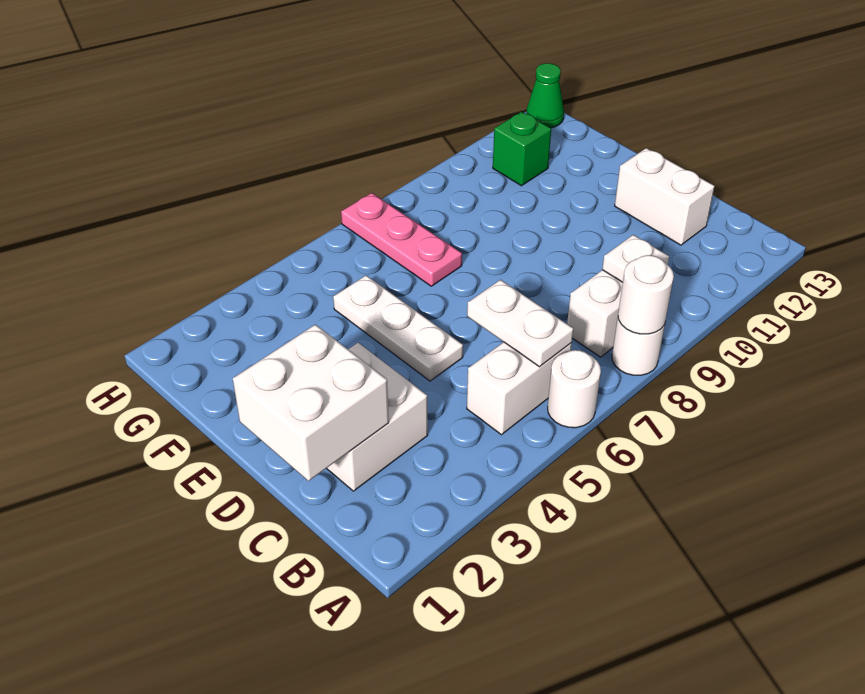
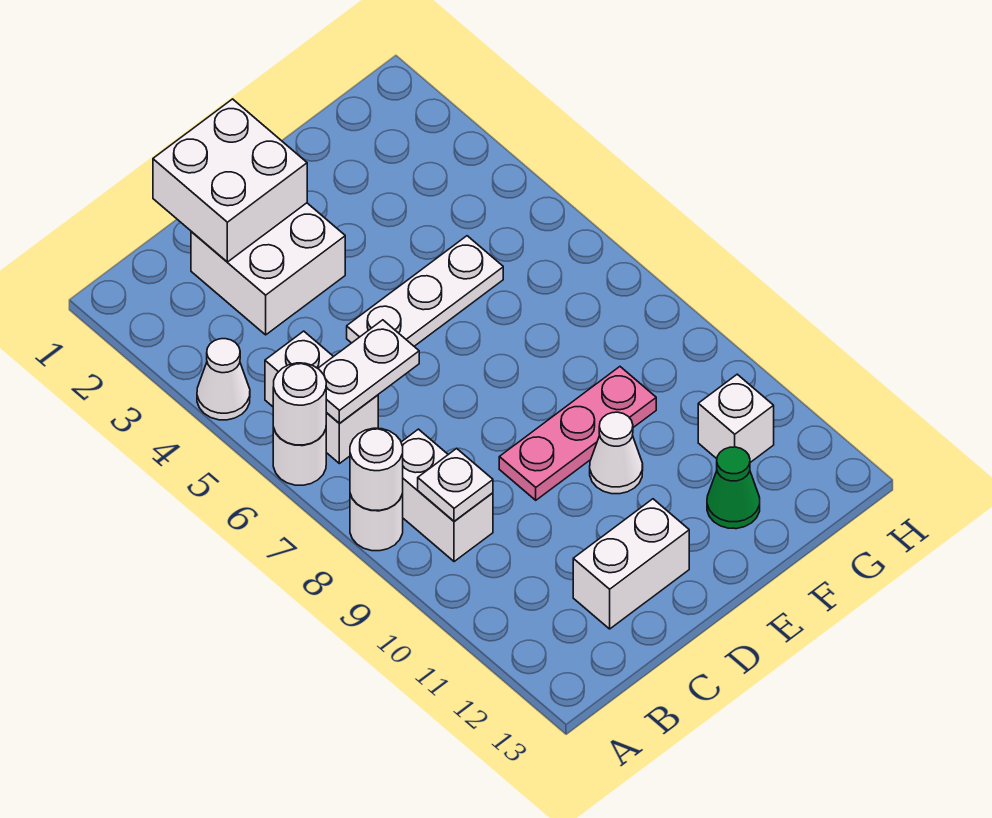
none -> white cone A4 level 1
none -> white round brick A6 level 2
none -> white cone E10 level 1
pink plate F7:H7 level 1 -> pink plate D9:F9 level 1
green brick G11 level 1 -> white brick G11 level 1
green cone H13 level 1 -> green cone F12 level 1

